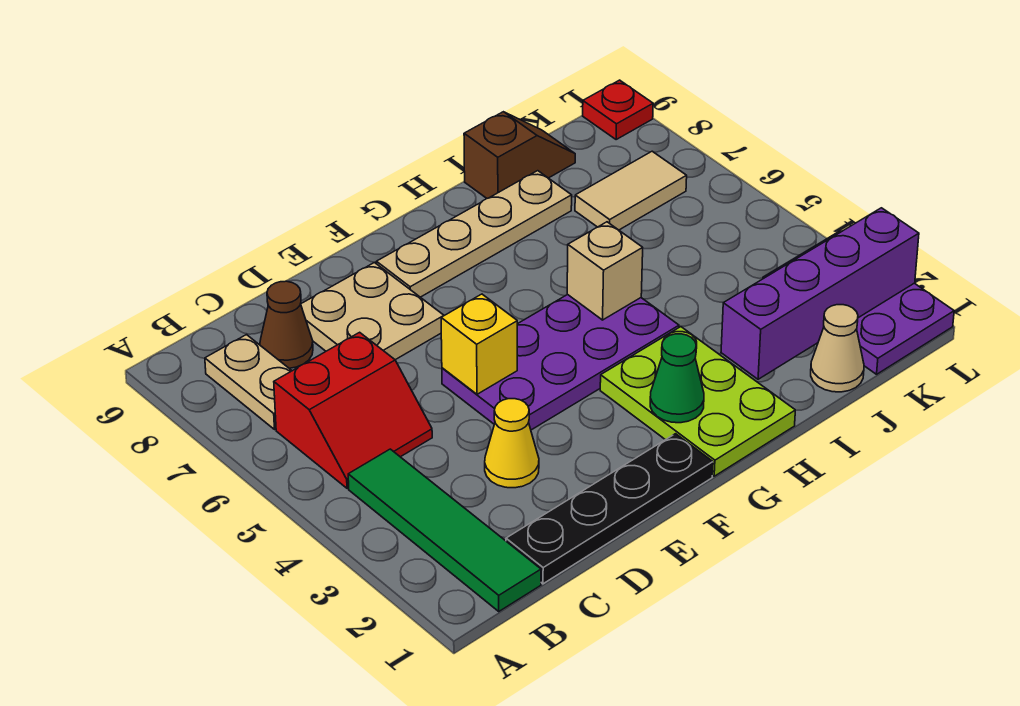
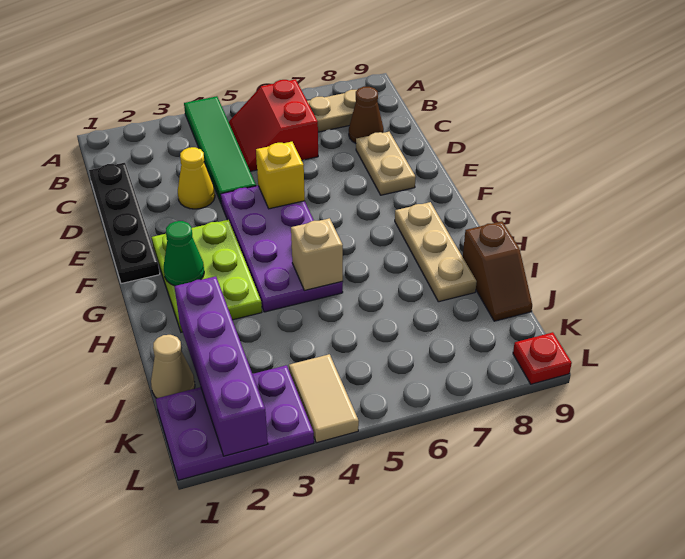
green tile B1:B4 level 1 -> green tile A4:D4 level 1
tan plate D7:E8 level 1 -> tan plate D8:E8 level 1
tan plate F8:I8 level 1 -> tan plate G8:I8 level 1
lime plate G1:H3 level 1 -> lime plate F2:H3 level 1
tan tile J7:K7 level 1 -> tan tile K4:L4 level 1

